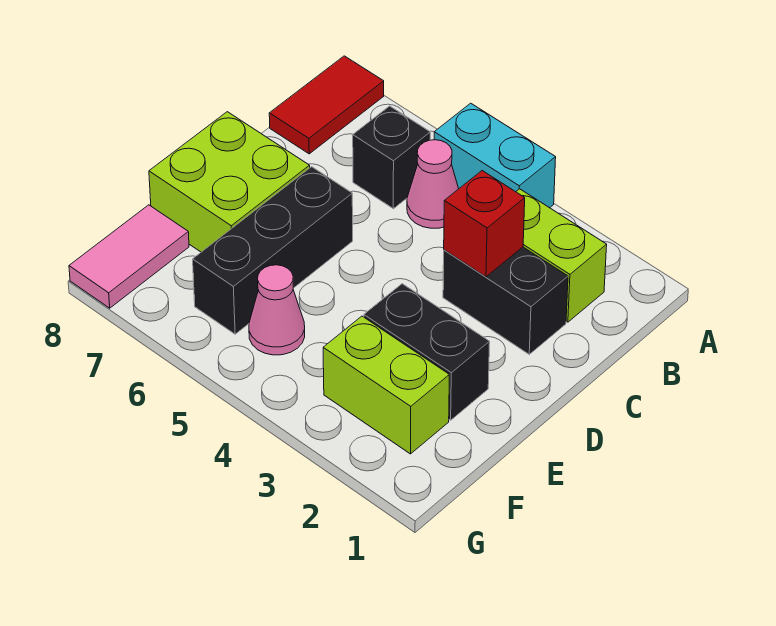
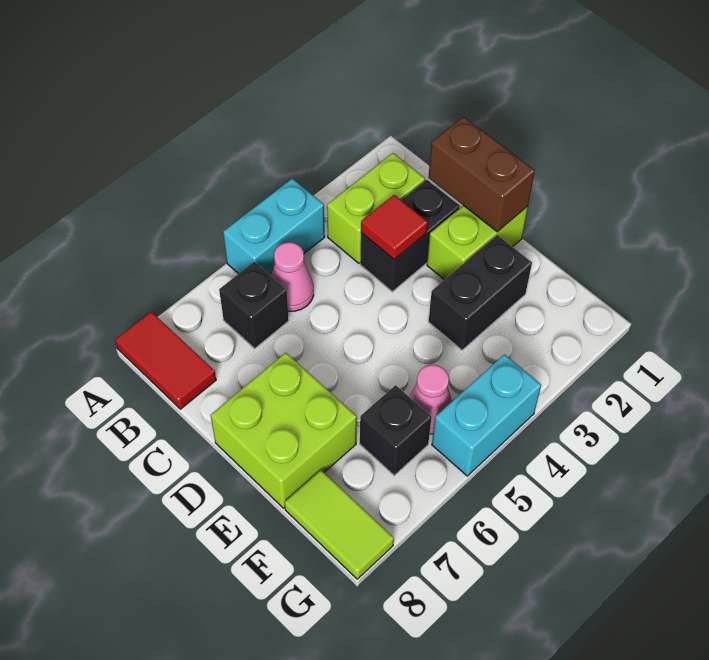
none -> brown brick C1:D1 level 2
red brick C3 level 2 -> red tile C3 level 2
black brick D6:F6 level 1 -> black brick F6 level 1
lime brick F2:F3 level 1 -> lime brick D1:D2 level 1
pink tile F8:G8 level 1 -> lime tile F8:G8 level 1
none -> cyan brick G4:G5 level 1

